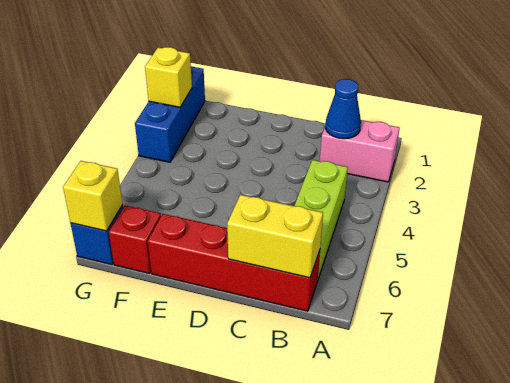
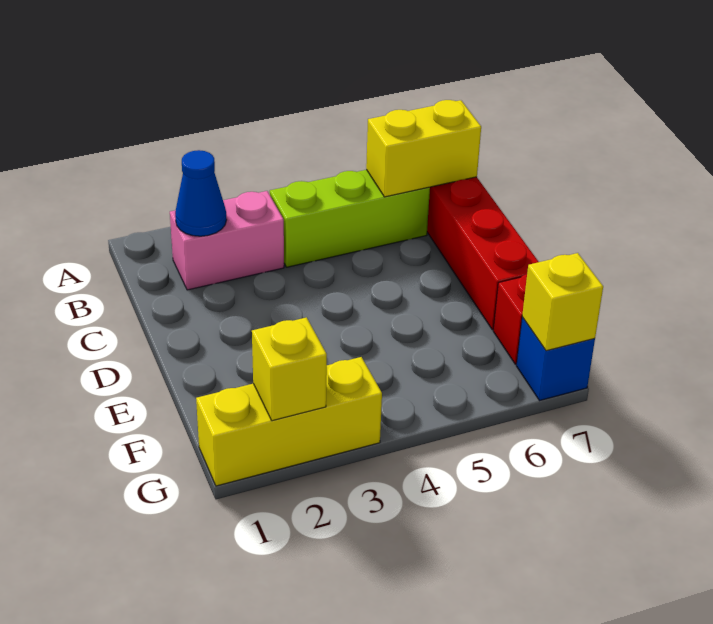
pink brick A2:B2 level 1 -> pink brick B2:B3 level 1
yellow brick B7:C7 level 2 -> yellow brick B6:B7 level 2
blue brick G1:G3 level 1 -> yellow brick G1:G3 level 1

